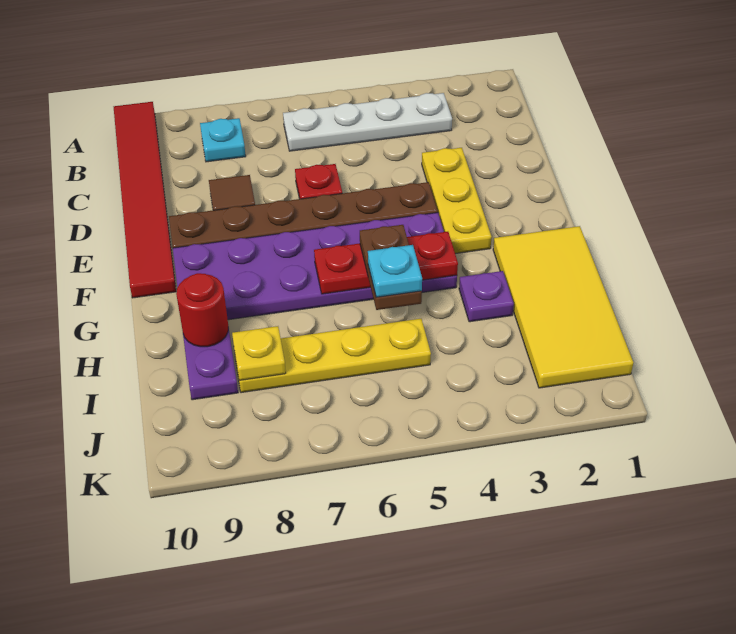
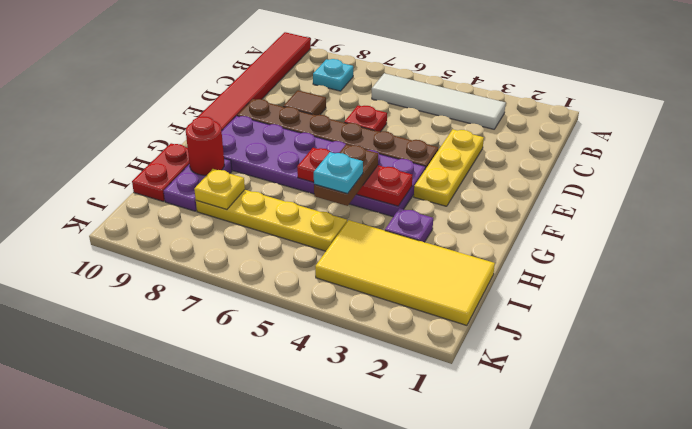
white plate B3:B6 level 1 -> white tile B3:B6 level 1
yellow tile G1:J2 level 1 -> yellow tile I1:J4 level 1
none -> red plate H10:I10 level 1

